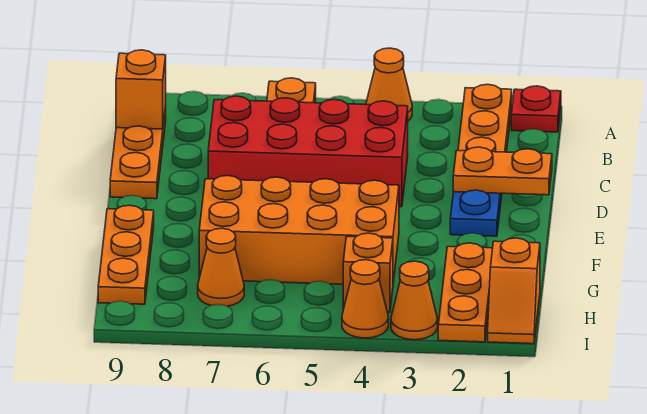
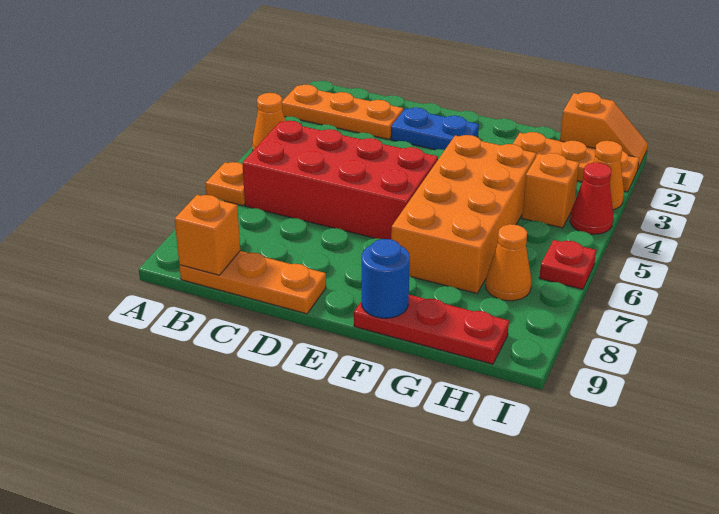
red plate A1 level 1 -> red plate I6 level 1
red brick C4:D7 level 1 -> red brick B5:E6 level 1
orange plate D1:D2 level 2 -> none
orange plate F9:H9 level 1 -> red plate F9:H9 level 1
none -> blue round brick F9 level 2
orange cone I4 level 1 -> red cone I4 level 1

